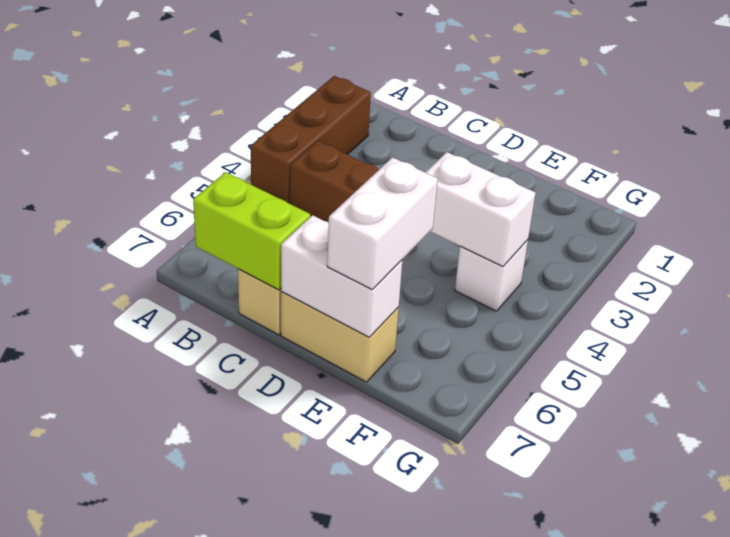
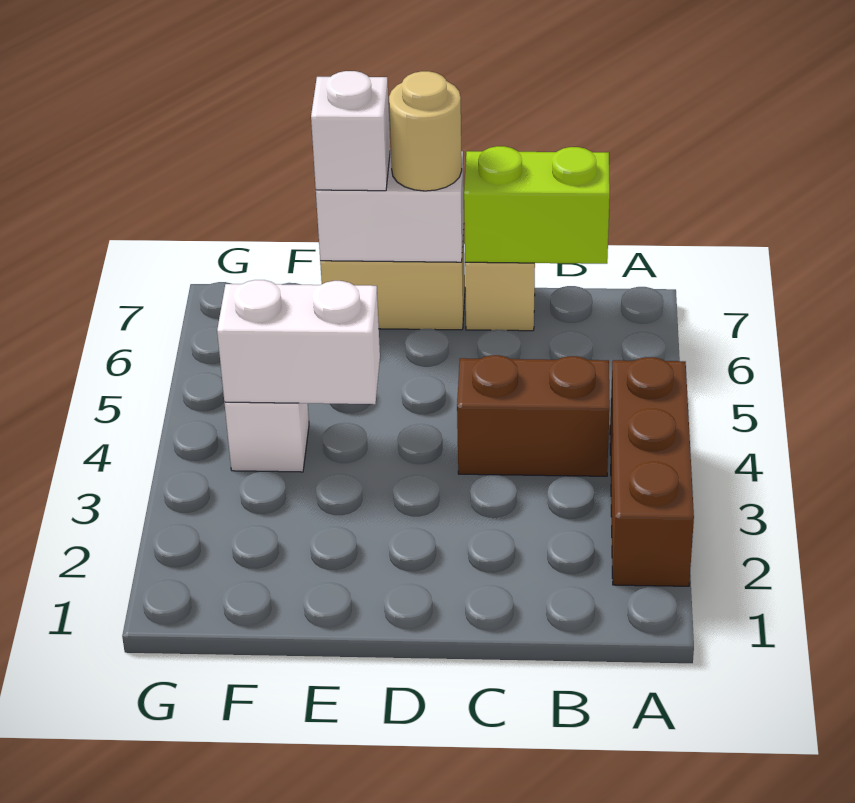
none -> tan round brick D7 level 3
white brick E6:E7 level 3 -> white brick E7 level 3

